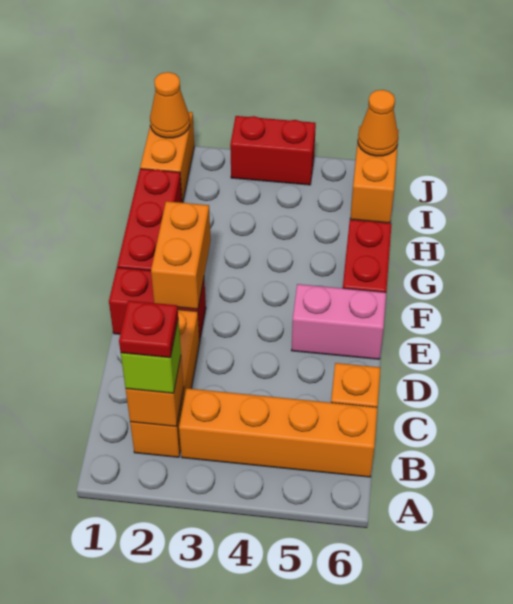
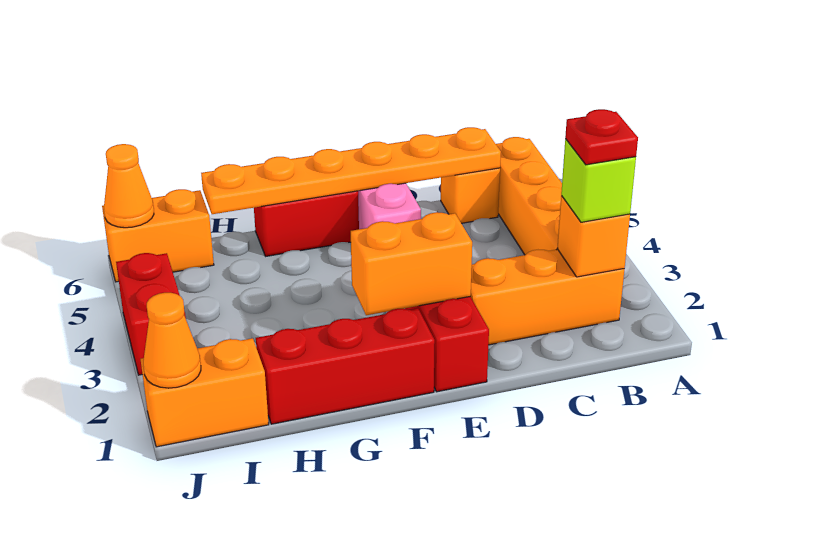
none -> orange plate C6:H6 level 2

